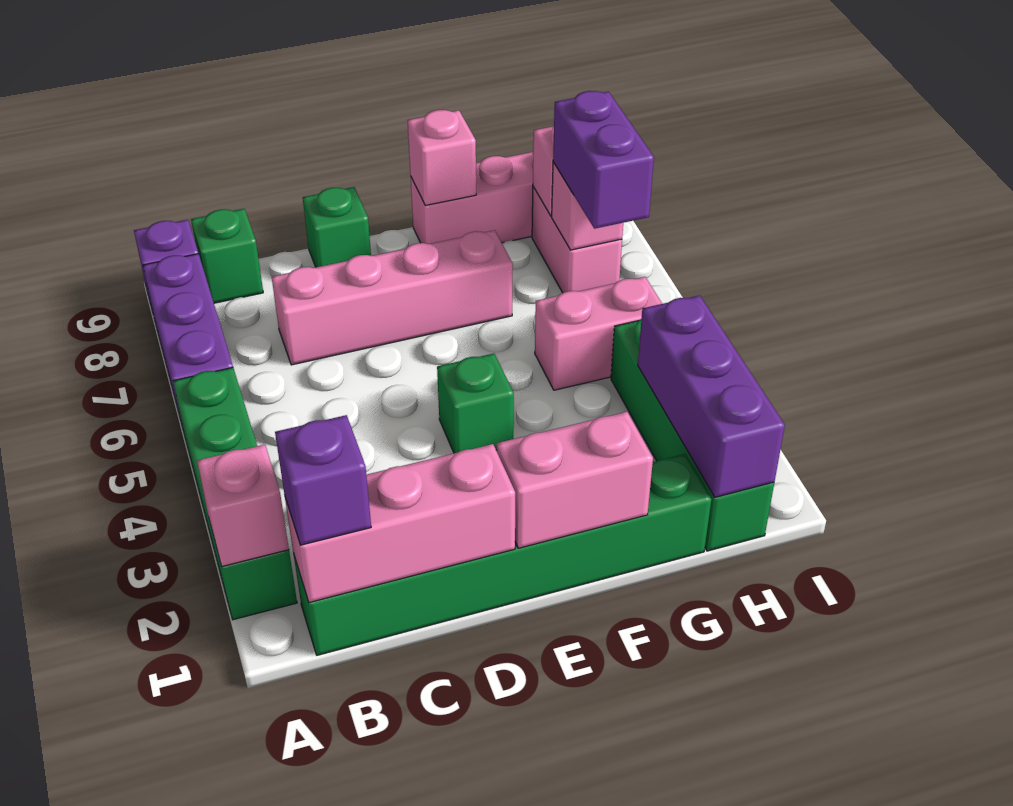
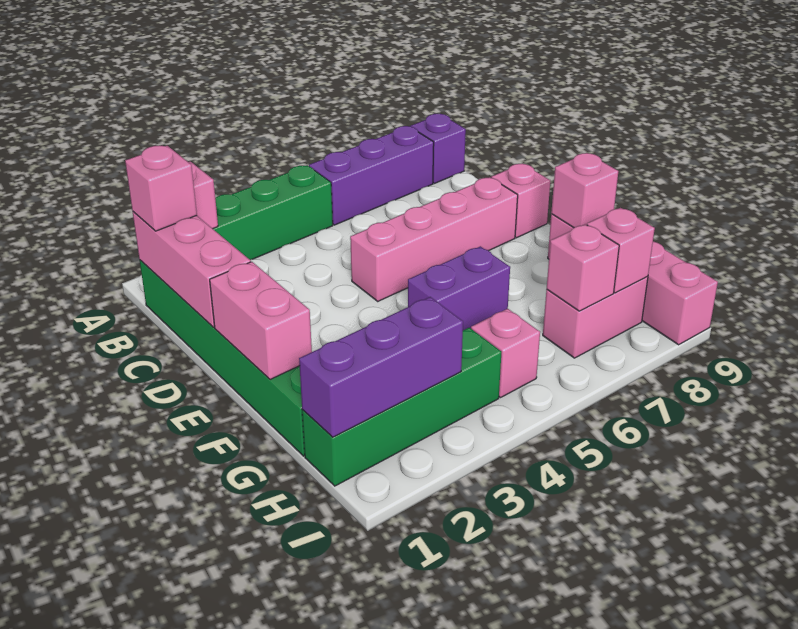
purple brick B1 level 3 -> pink brick B1 level 3
green brick B9 level 1 -> none
pink brick C7:F7 level 1 -> pink brick D5:D8 level 1
green brick D9 level 1 -> pink brick D9 level 1
green brick E4 level 1 -> none
pink brick G5:H5 level 1 -> pink brick H5 level 1
purple brick H6:H7 level 3 -> purple brick F5:F6 level 1

